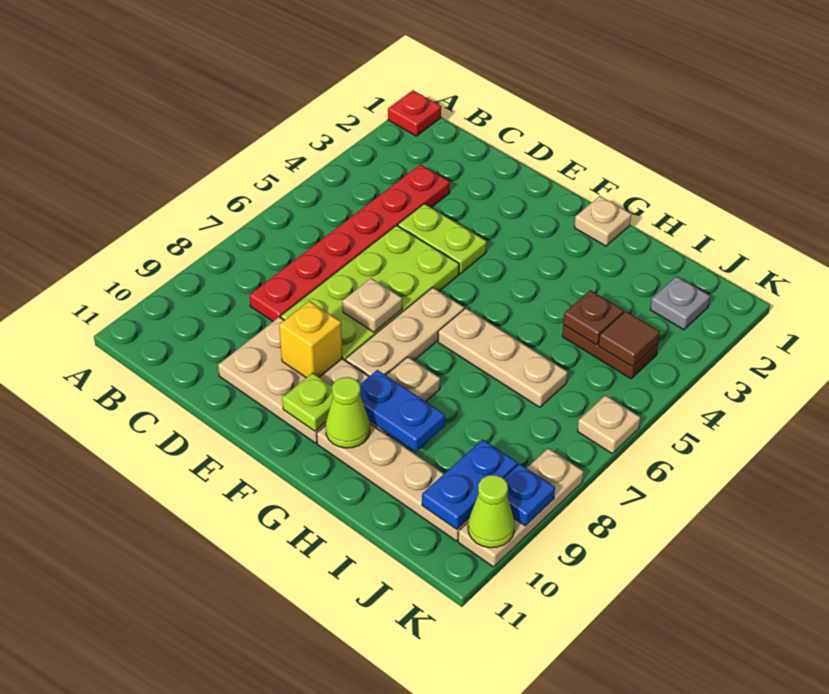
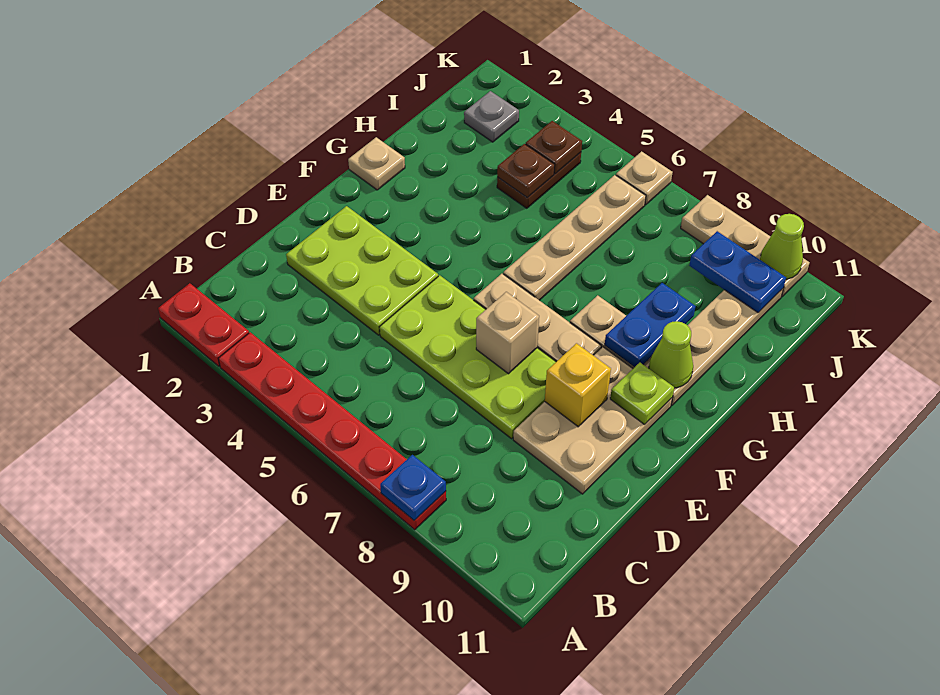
red plate A1 level 1 -> red plate A1:A2 level 1
red plate C3:C8 level 1 -> red plate A3:A8 level 1
lime plate D4:E4 level 1 -> lime plate D2:E4 level 1
tan plate E7 level 2 -> tan brick E7 level 2
tan plate G6:I6 level 1 -> tan plate G6:J6 level 1
brown tile J4 level 2 -> brown plate J4 level 2
blue plate K9 level 2 -> blue plate A8 level 2

